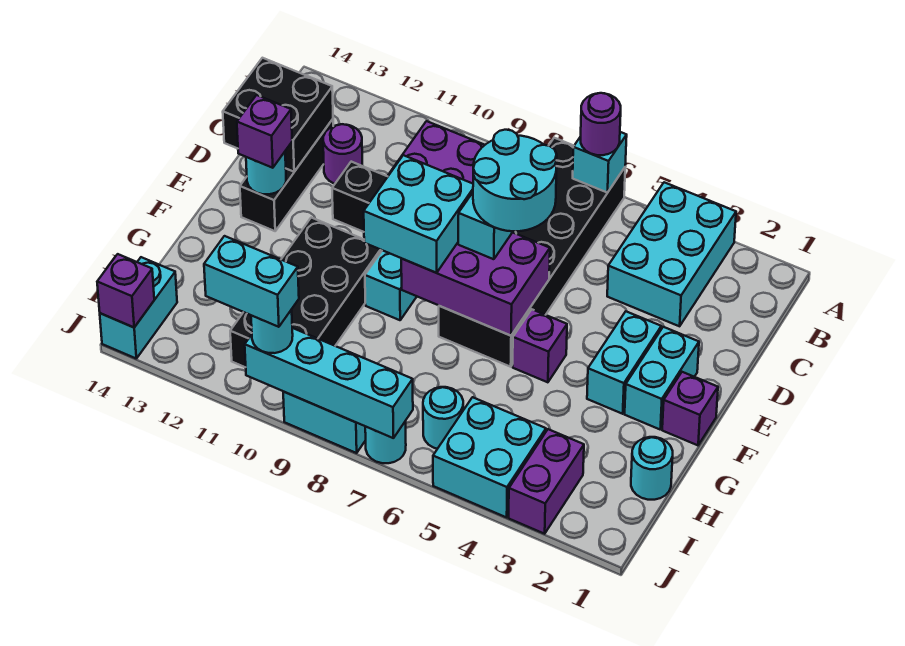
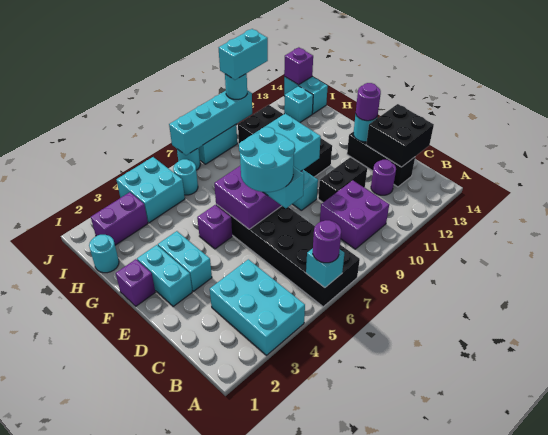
purple brick E13 level 3 -> purple round brick E13 level 3
purple brick I3:J3 level 1 -> purple brick I2:I3 level 1
none -> cyan brick I13 level 1

